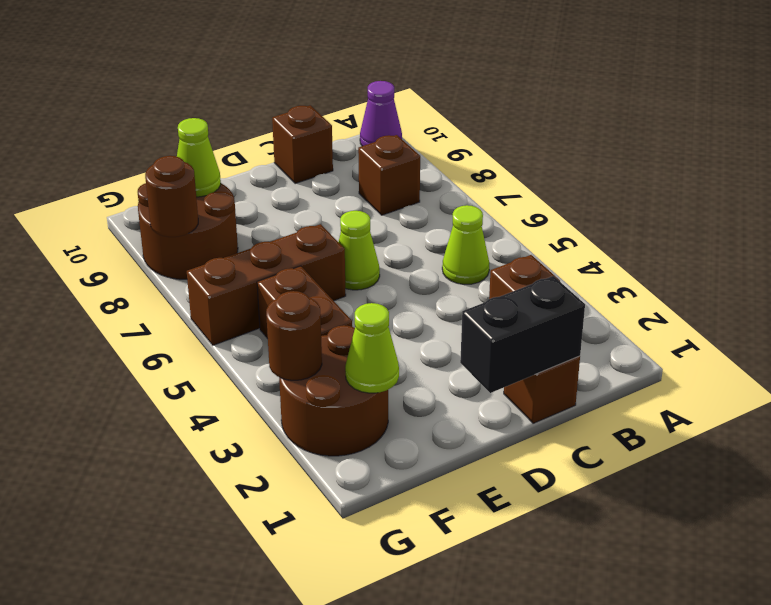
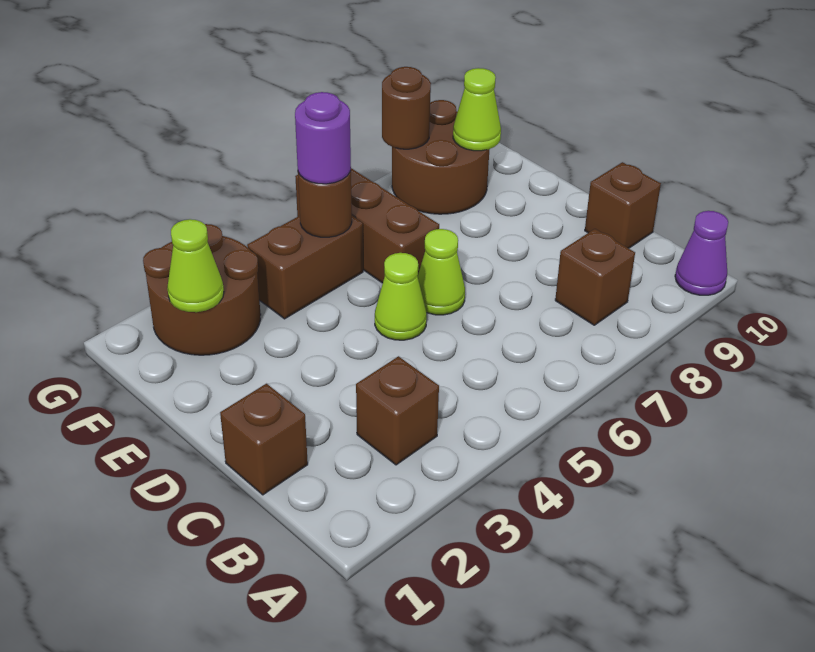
lime cone B5 level 1 -> lime cone D5 level 1
black brick C1:D1 level 2 -> none
none -> purple round brick F5 level 3
brown round brick G3 level 2 -> brown round brick F5 level 2

